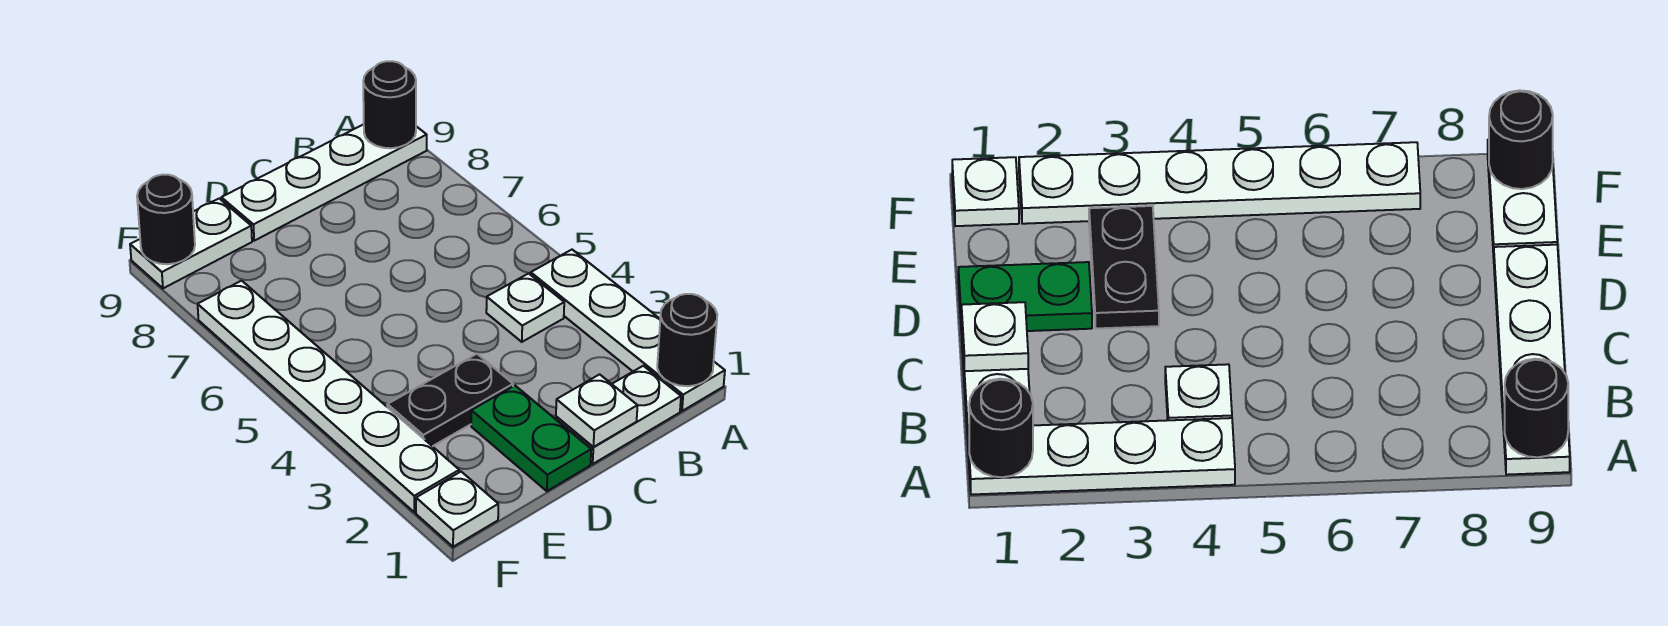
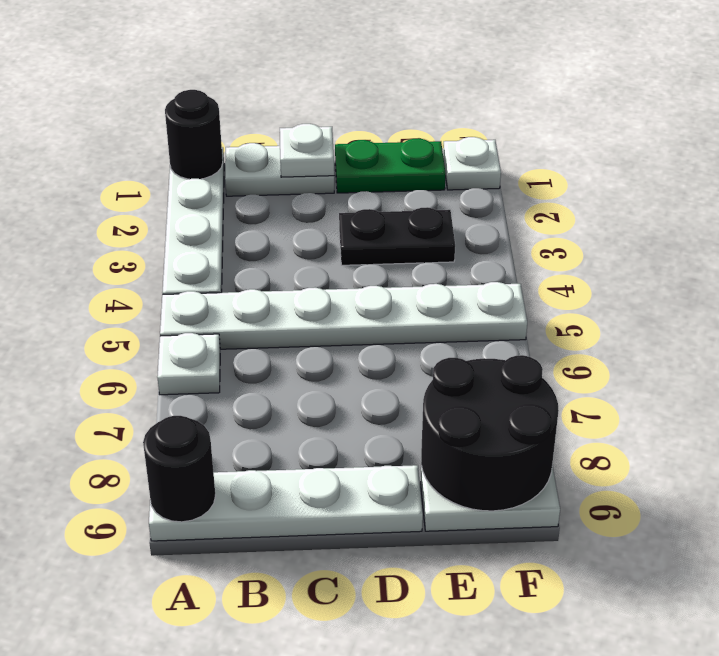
white plate B4 level 1 -> white plate A6 level 1
green plate D1:D2 level 1 -> green plate D1:E1 level 1
white plate F2:F7 level 1 -> white plate A5:F5 level 1
black round brick F9 level 2 -> black round brick E8:F9 level 2

